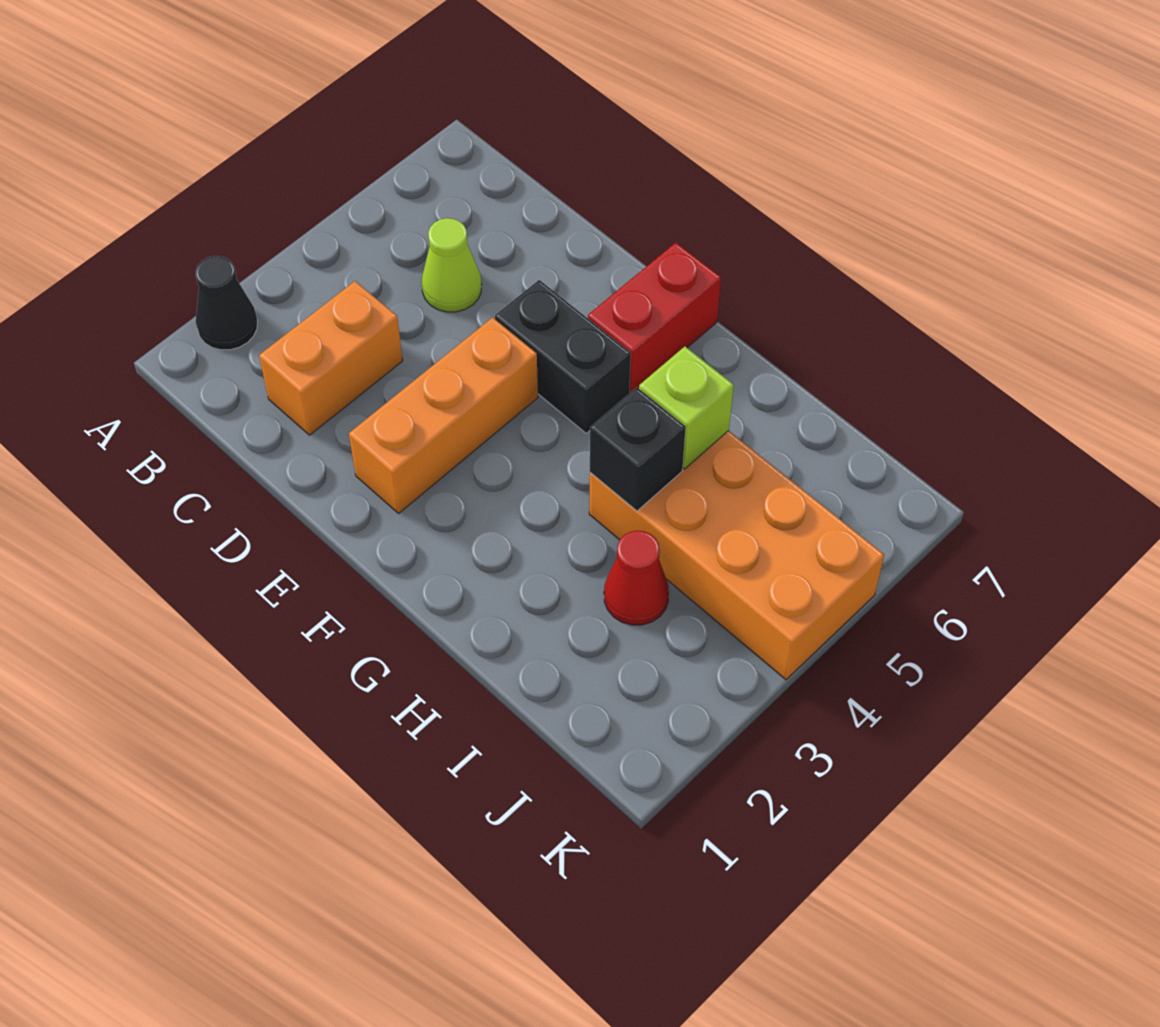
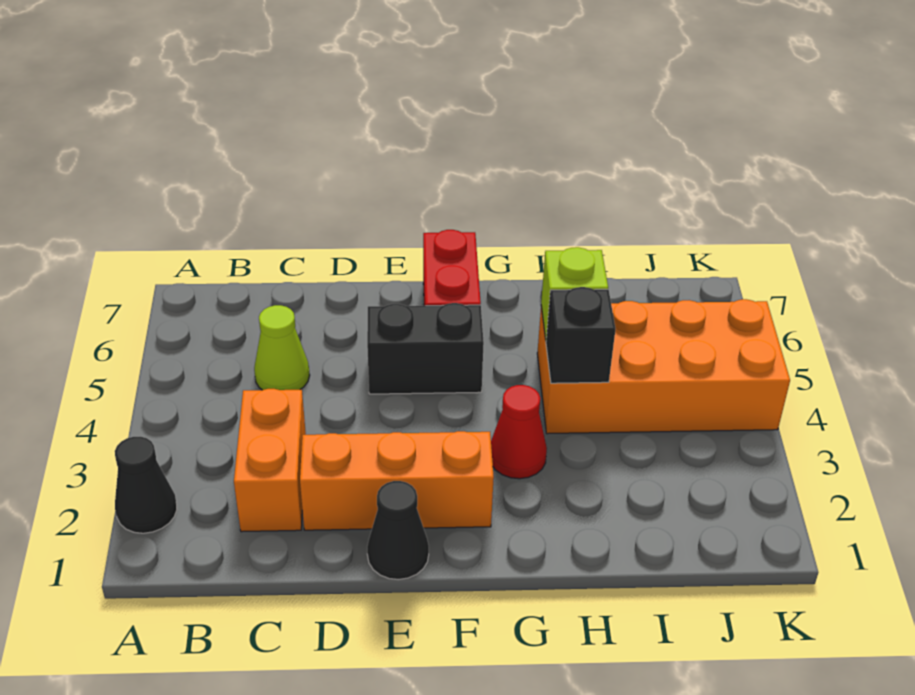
none -> black cone E1 level 1
orange brick E2:E4 level 1 -> orange brick D2:F2 level 1
red cone I3 level 1 -> red cone G3 level 1

